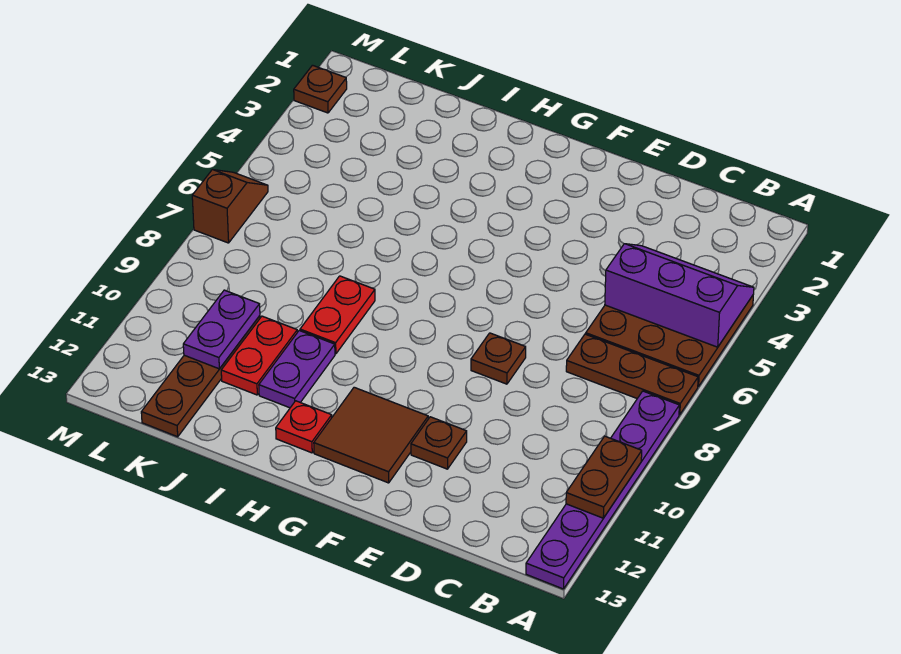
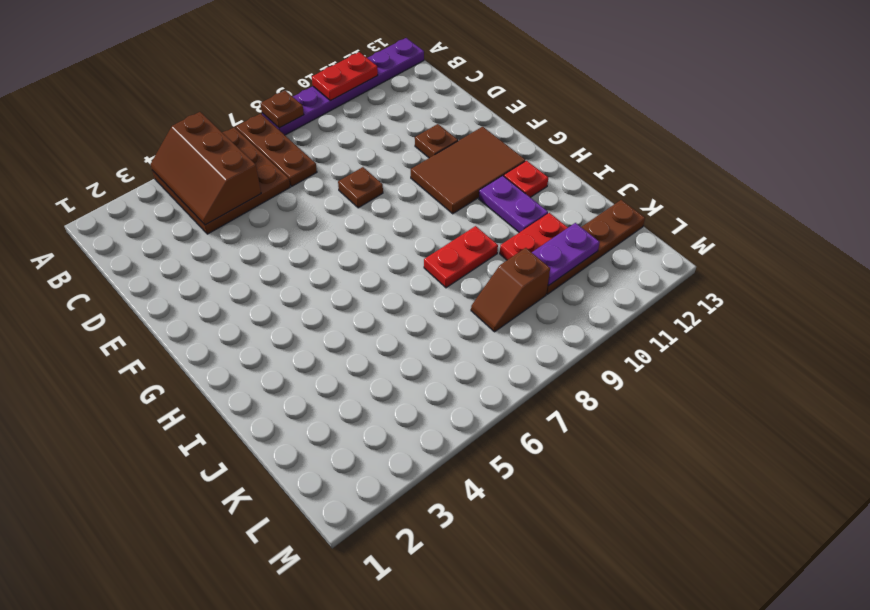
purple slope A4:C5 level 2 top 5 -> brown slope A4:C5 level 2 top 5
brown plate A10:A11 level 2 -> red plate A10:A11 level 2
brown tile F11:G12 level 1 -> brown tile F10:G12 level 1
purple plate I10:I11 level 1 -> purple plate H11:I11 level 1
brown plate M2 level 1 -> brown plate A8 level 2
brown slope M6:M7 level 1 top 7 -> brown slope K8:K9 level 1 top 9

